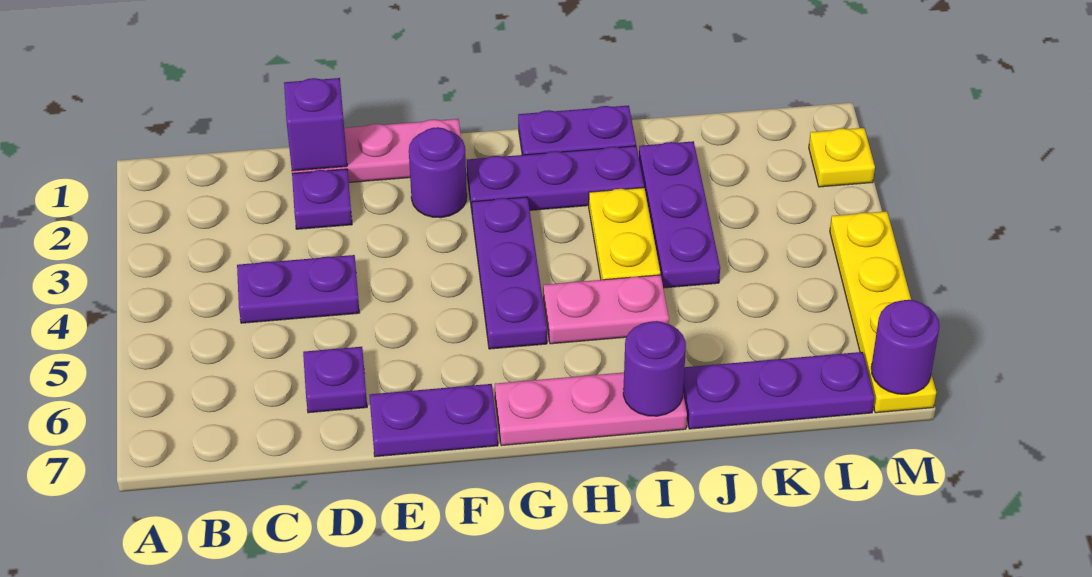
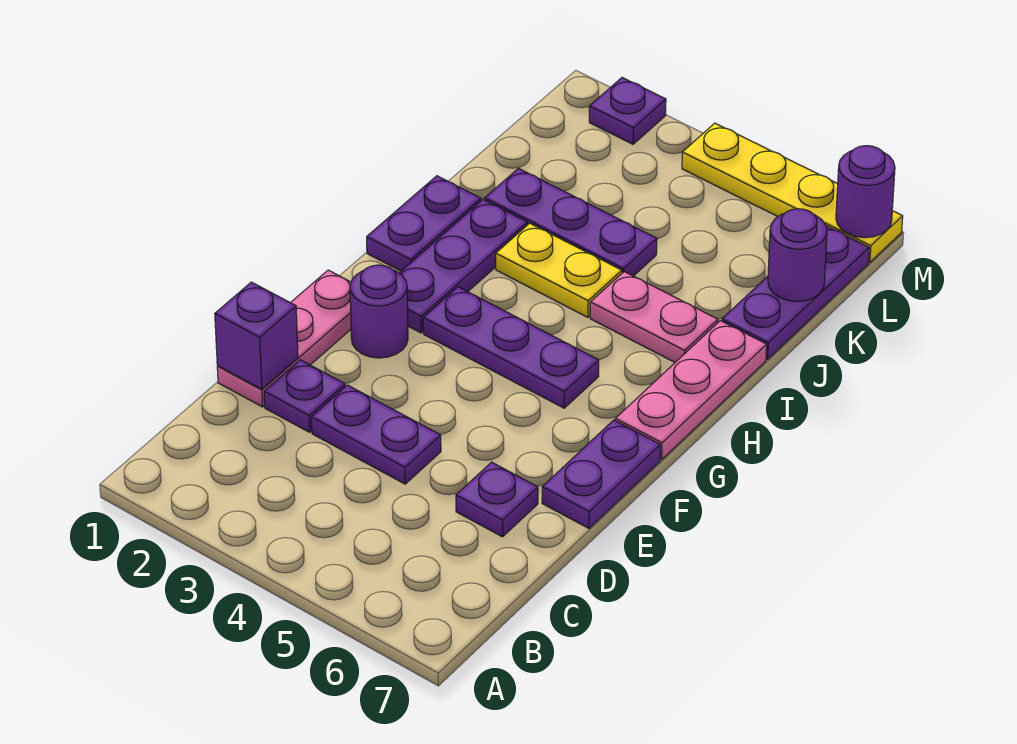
purple plate C4:D4 level 1 -> purple plate D3:D4 level 1
pink plate H5:I5 level 1 -> pink plate I5:I6 level 1
purple round brick I7 level 2 -> purple round brick K7 level 2
yellow plate M2 level 1 -> purple plate M2 level 1

